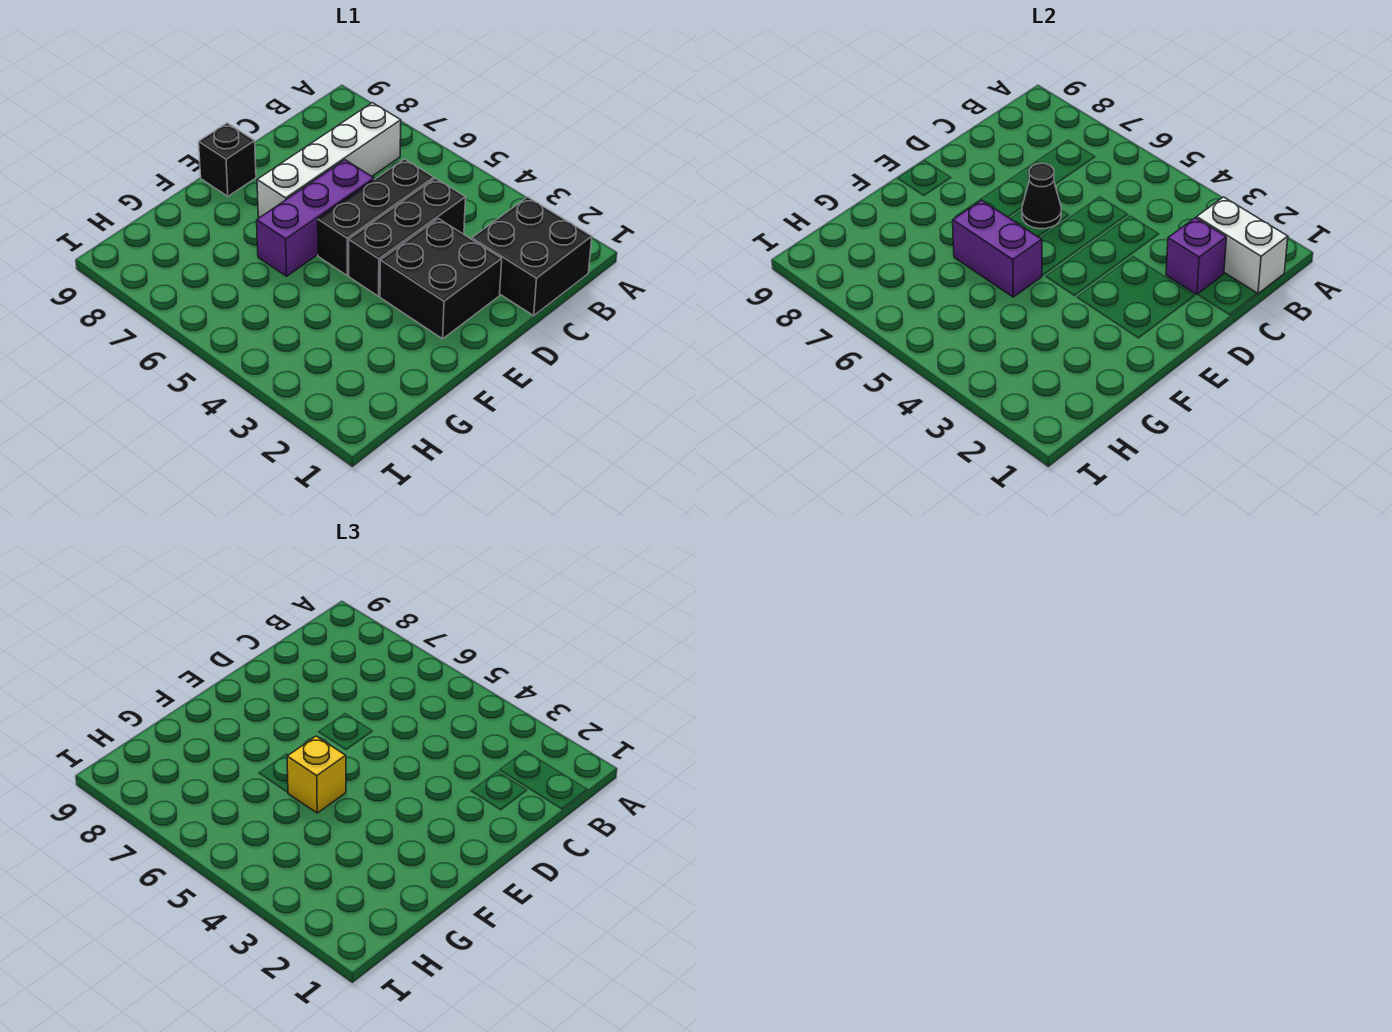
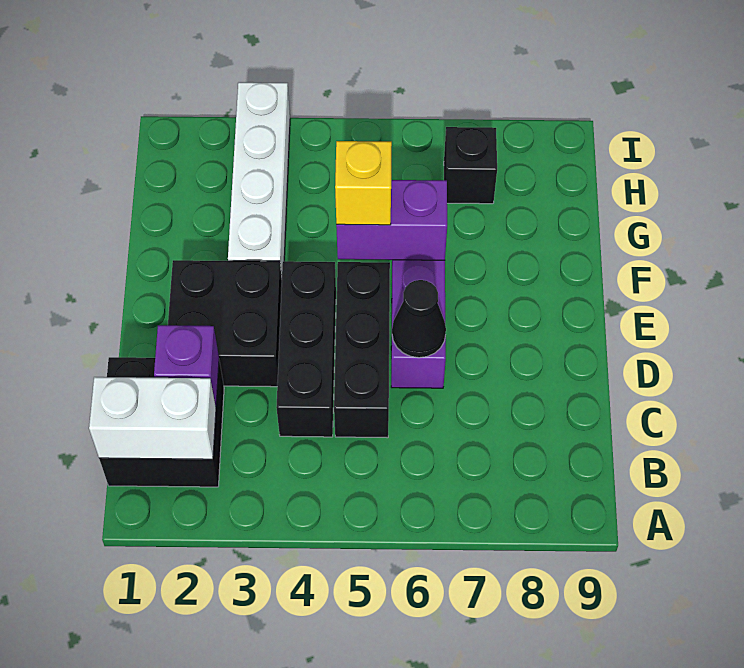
white brick B7:E7 level 1 -> white brick F3:I3 level 1
black brick E9 level 1 -> black brick H7 level 1

